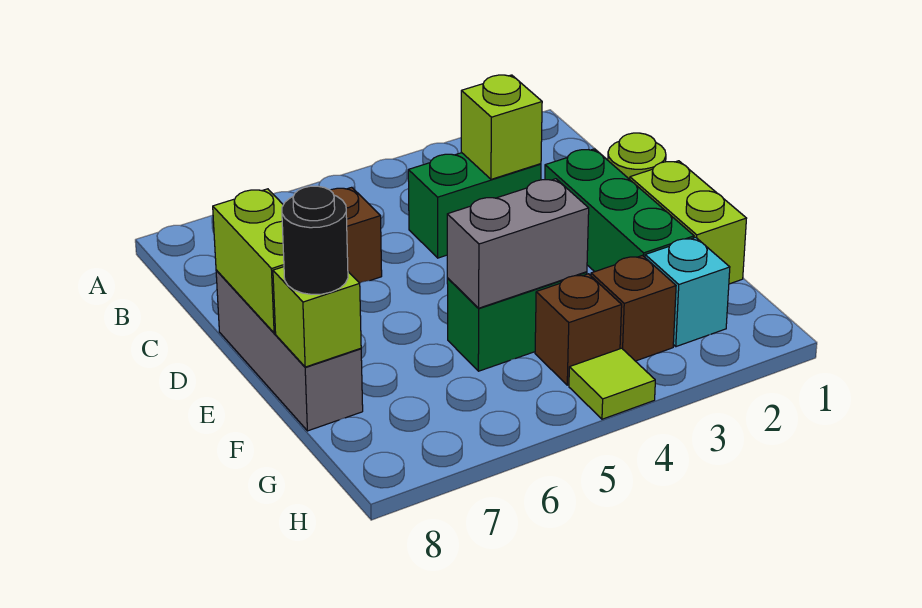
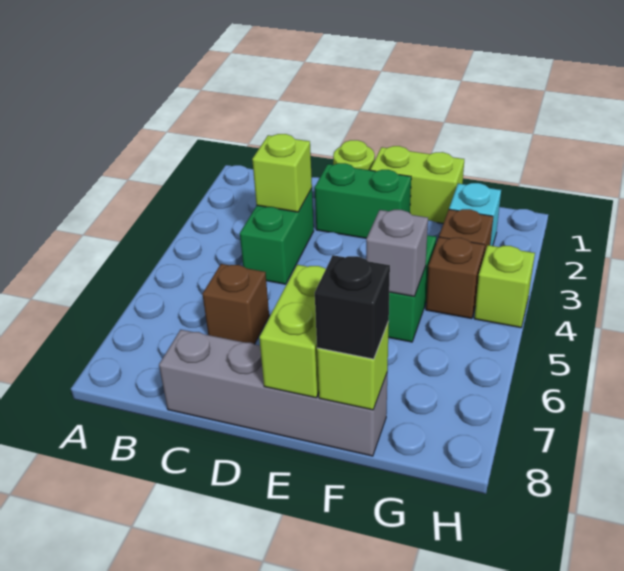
green brick D2:F2 level 1 -> green brick D2:E2 level 1
grey brick D8:F8 level 1 -> grey brick C8:F8 level 1
lime brick D8:E8 level 2 -> lime brick E7:E8 level 2
grey brick F4:F5 level 2 -> grey brick F5 level 2
black round brick F8 level 3 -> black brick F8 level 3
lime tile H4 level 1 -> lime brick H4 level 1

